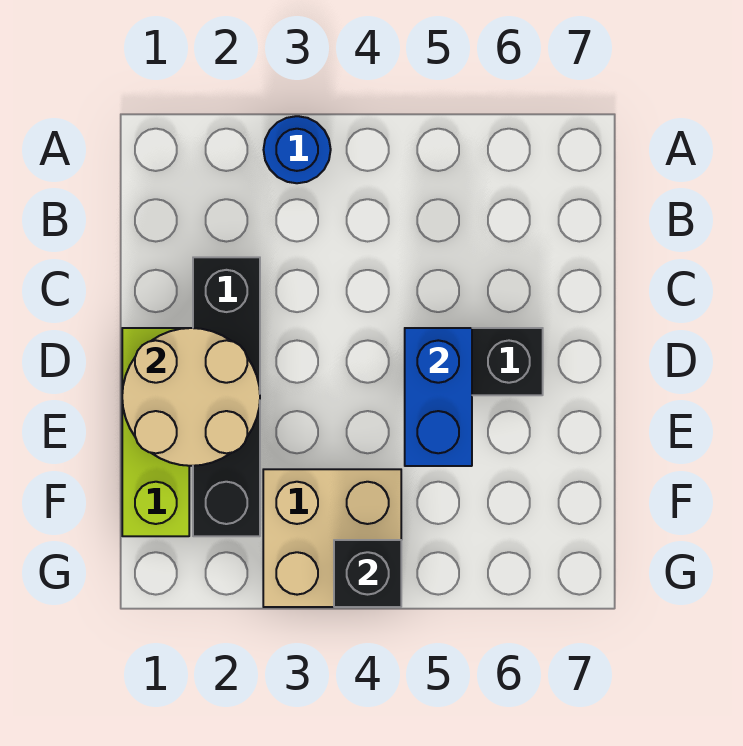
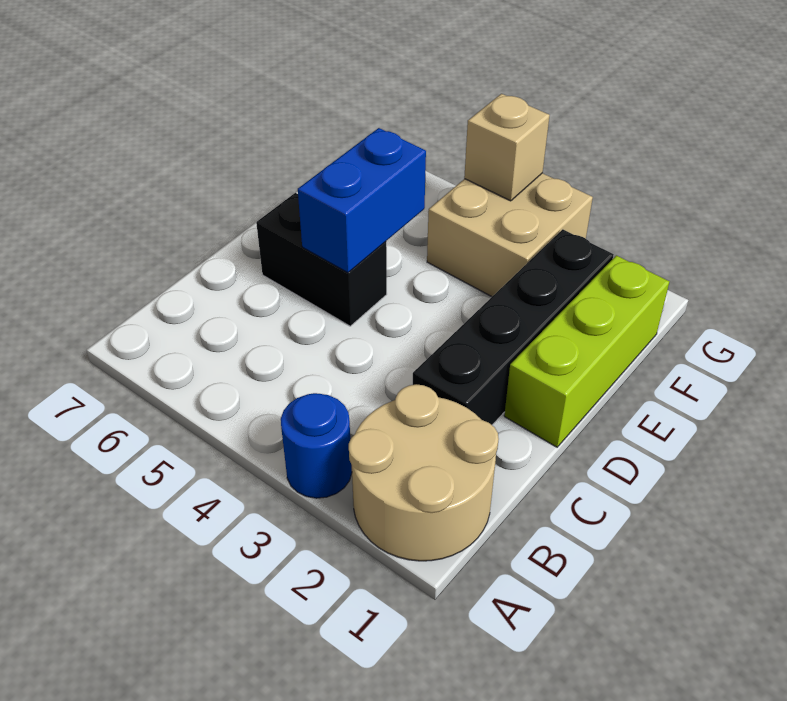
tan round brick D1:E2 level 2 -> tan round brick A1:B2 level 1
black brick G4 level 2 -> tan brick G4 level 2

